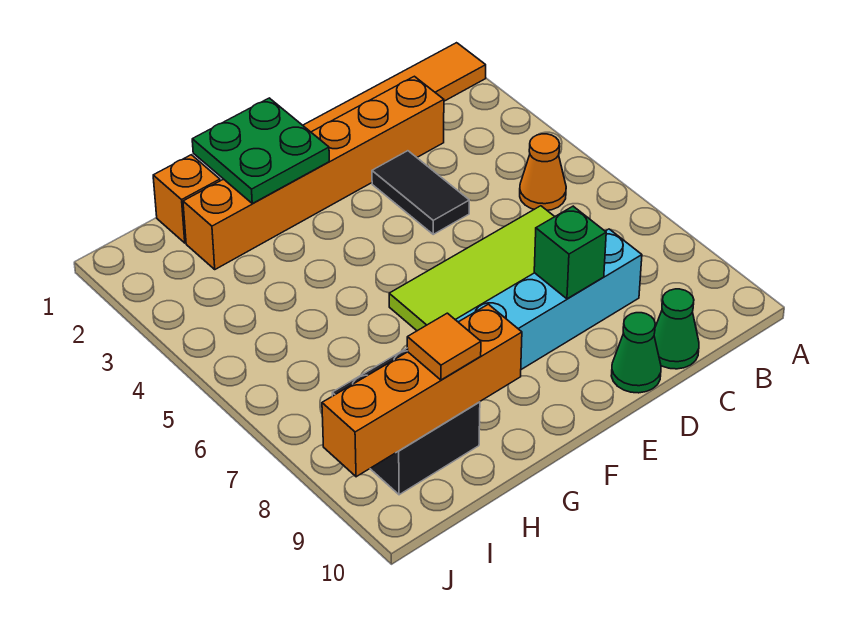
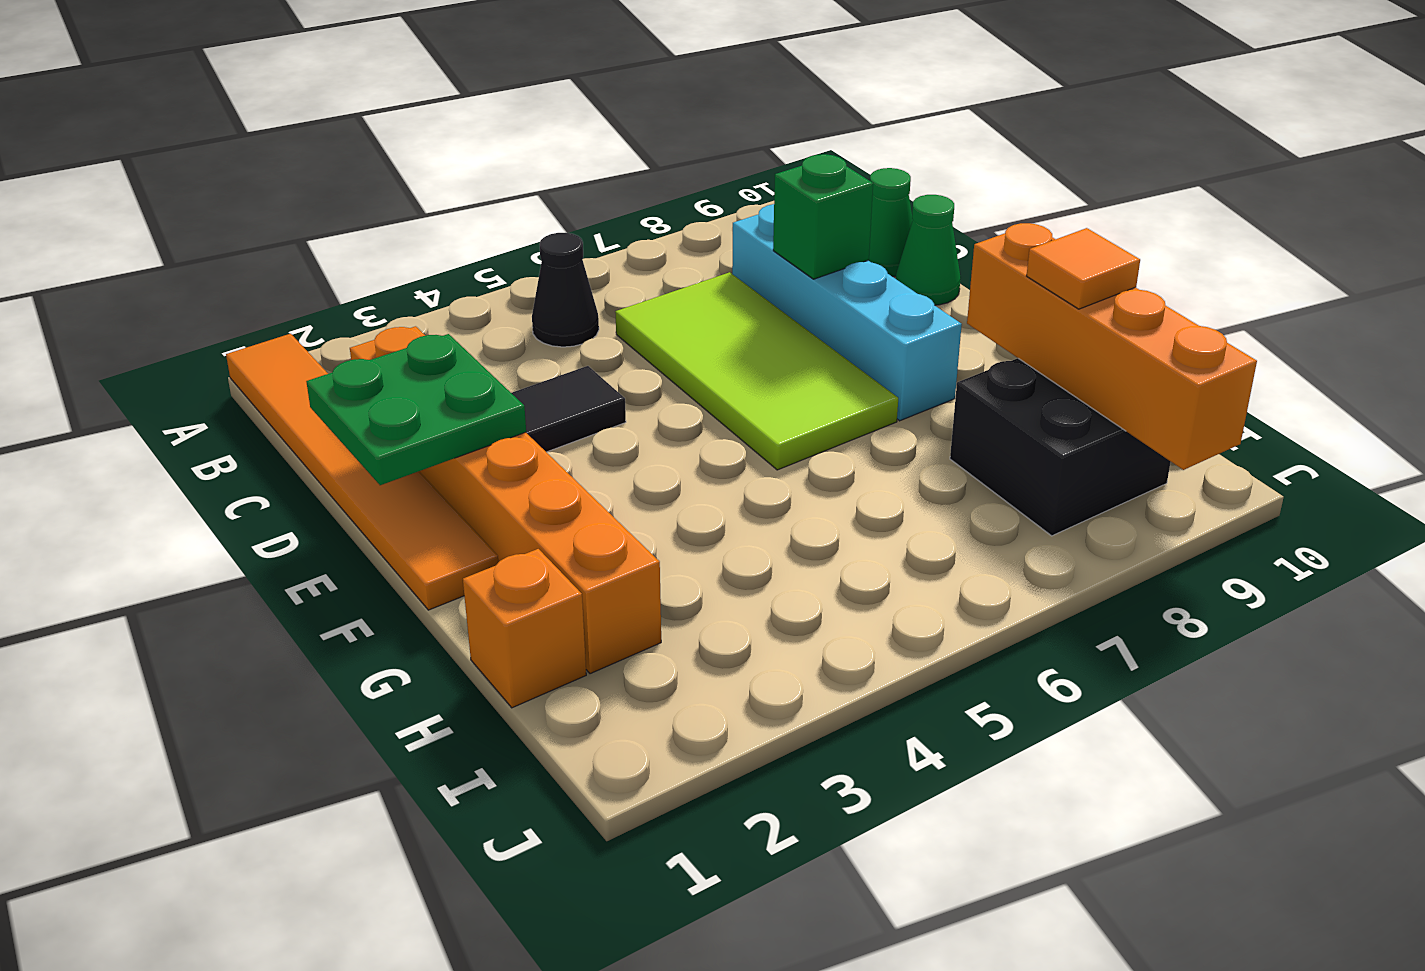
orange cone B5 level 1 -> black cone B5 level 1
green plate F1:G2 level 2 -> green plate D1:E2 level 2

